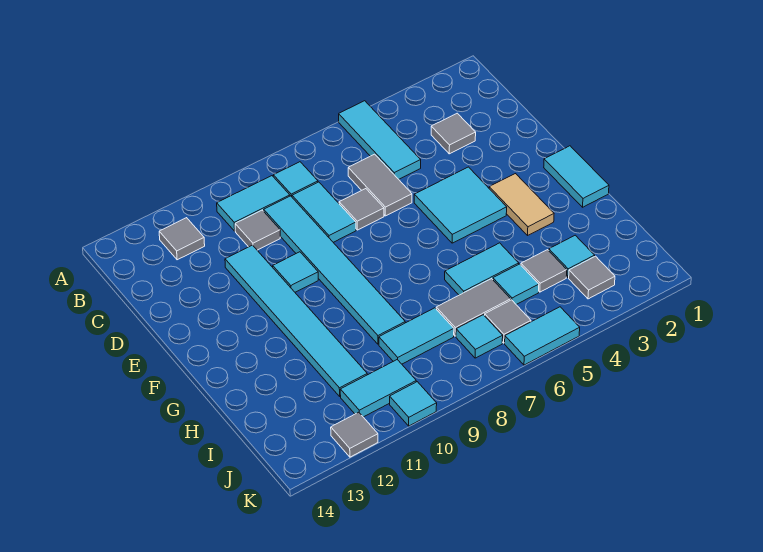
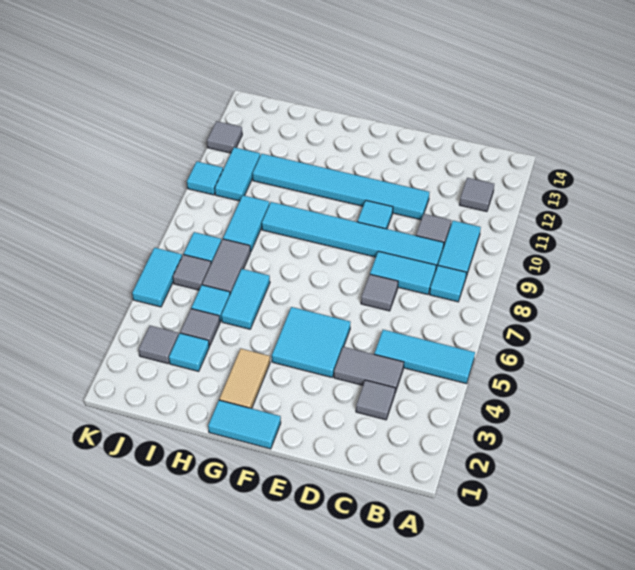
grey tile C6:D6 level 1 -> grey tile C4:D4 level 1
tan tile F3:G3 level 1 -> tan tile G2:G3 level 1

